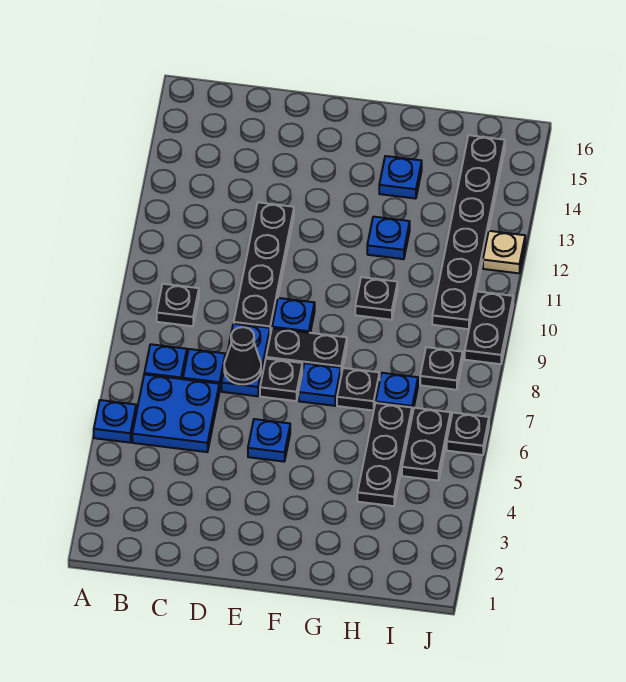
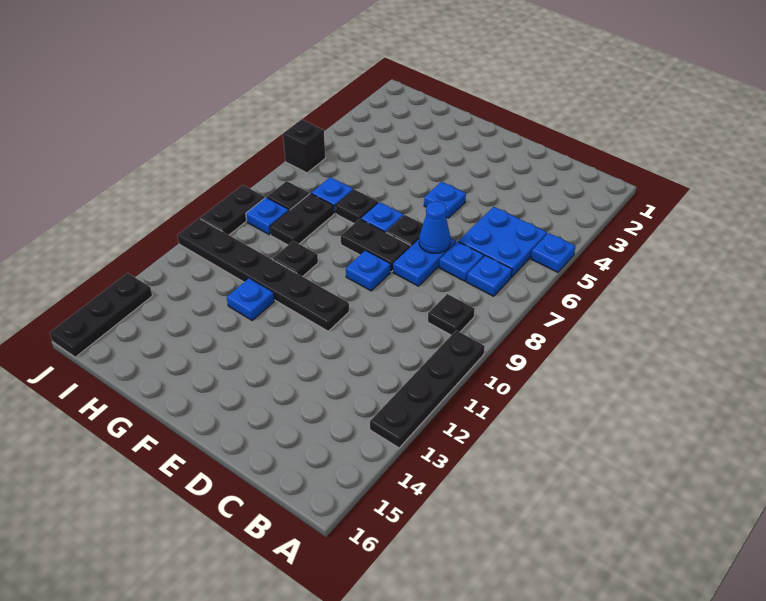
black cone D7 level 2 -> blue cone D7 level 2
black plate D9:D12 level 1 -> black plate A10:A13 level 1
blue plate G14 level 1 -> blue plate I9 level 1
black plate H4:H6 level 1 -> black plate J14:J16 level 1
black plate I5:I6 level 1 -> black plate H8:H9 level 1
black plate I10:I15 level 1 -> black plate E11:J11 level 1
black plate J6 level 1 -> black brick J6 level 1
tan plate J12 level 1 -> none

